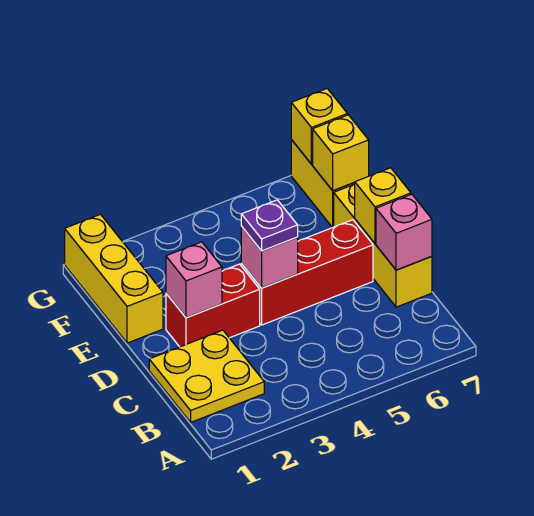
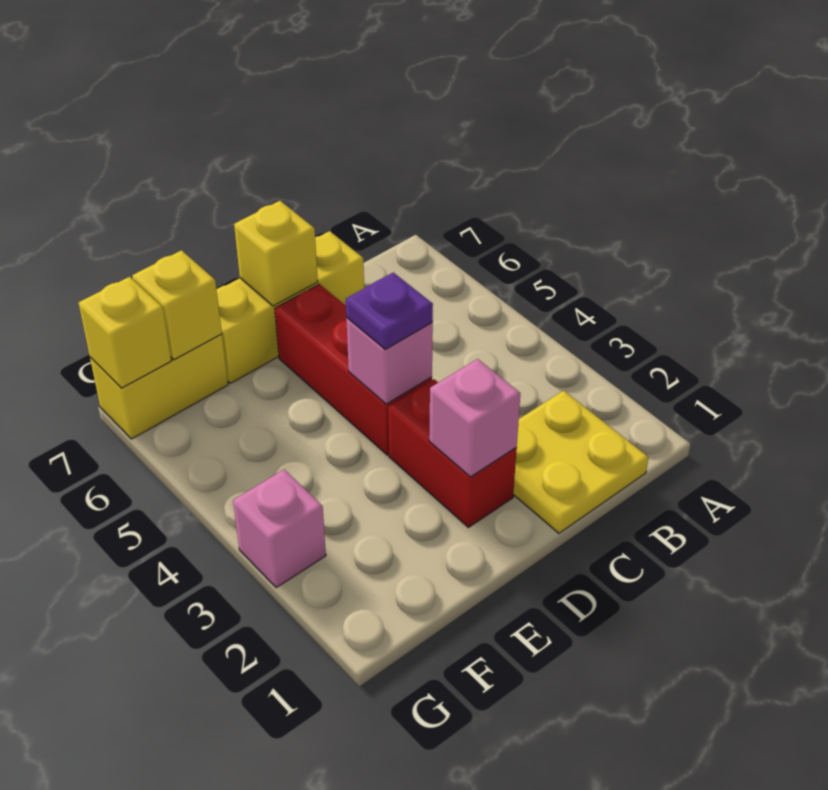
pink brick C7 level 2 -> pink brick G3 level 1
yellow brick E1:G1 level 1 -> none

